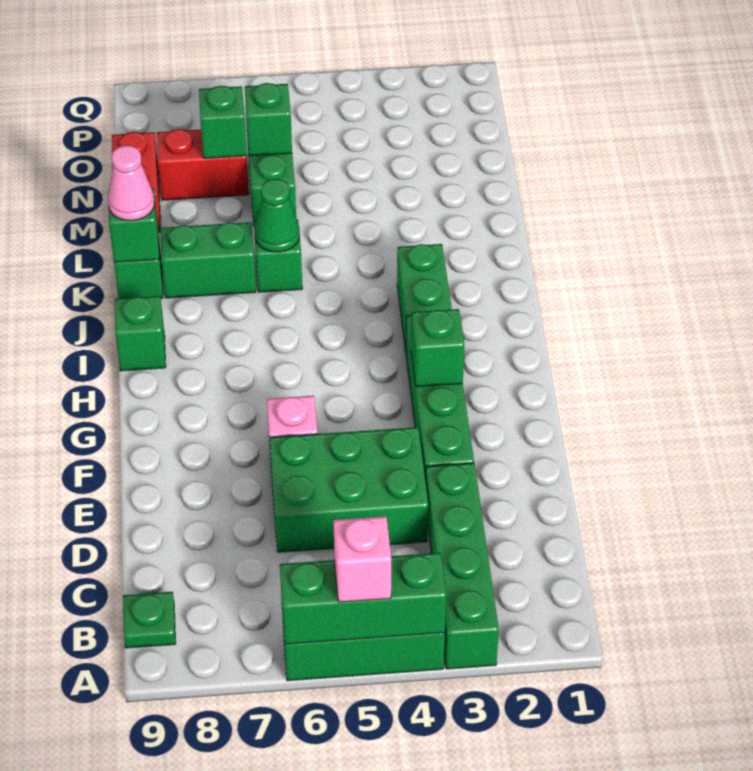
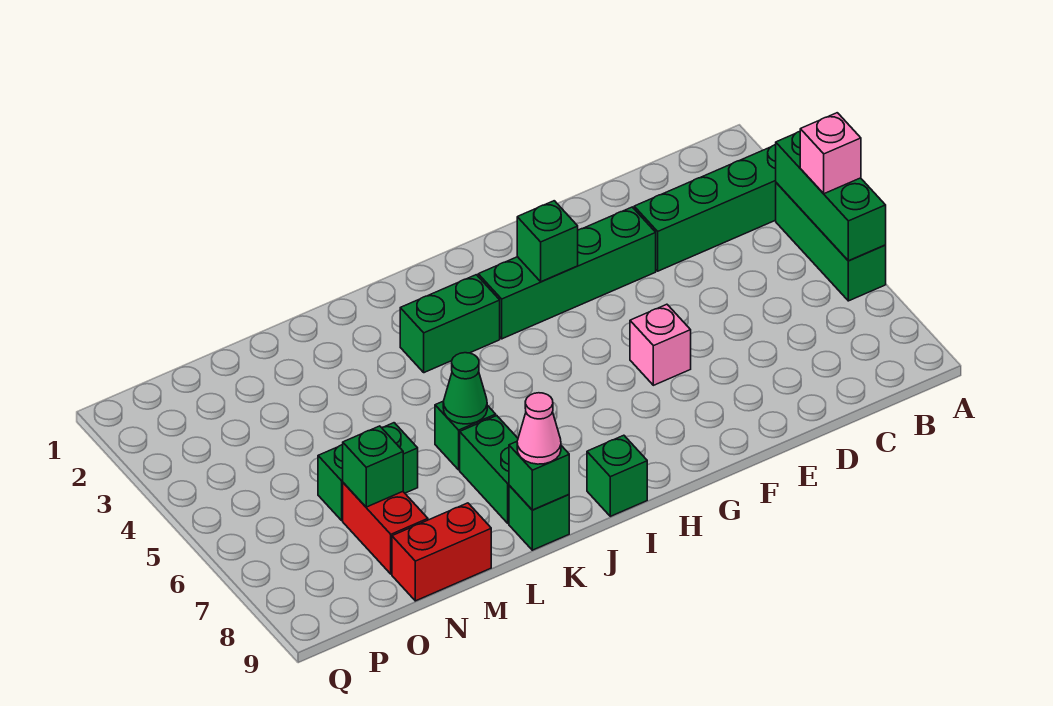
green plate B9 level 1 -> none
green brick D4:E6 level 1 -> none
green brick N6 level 2 -> none

